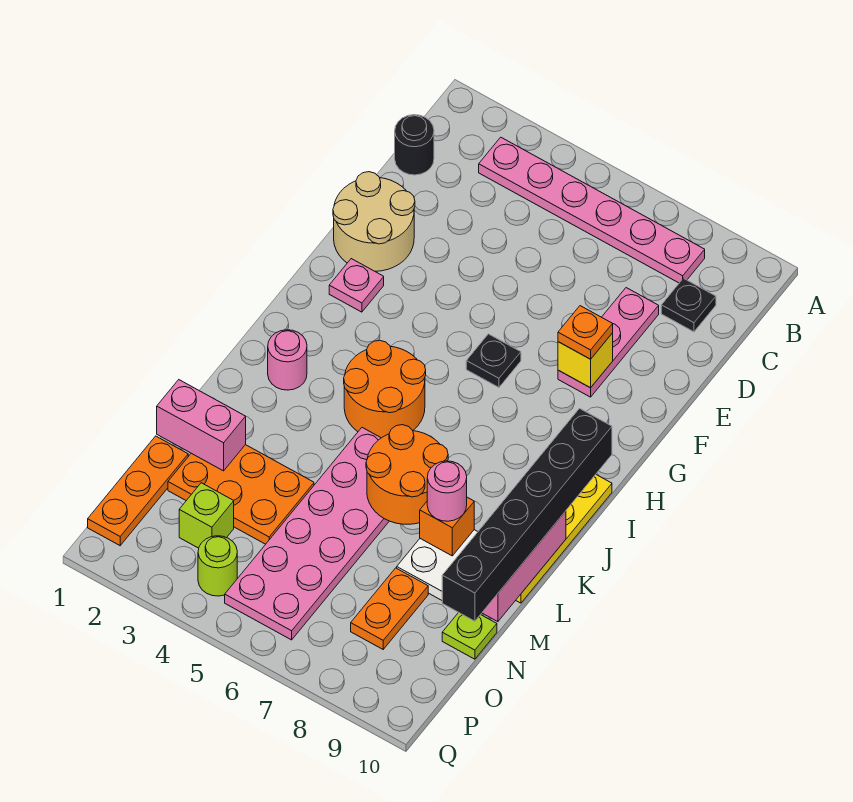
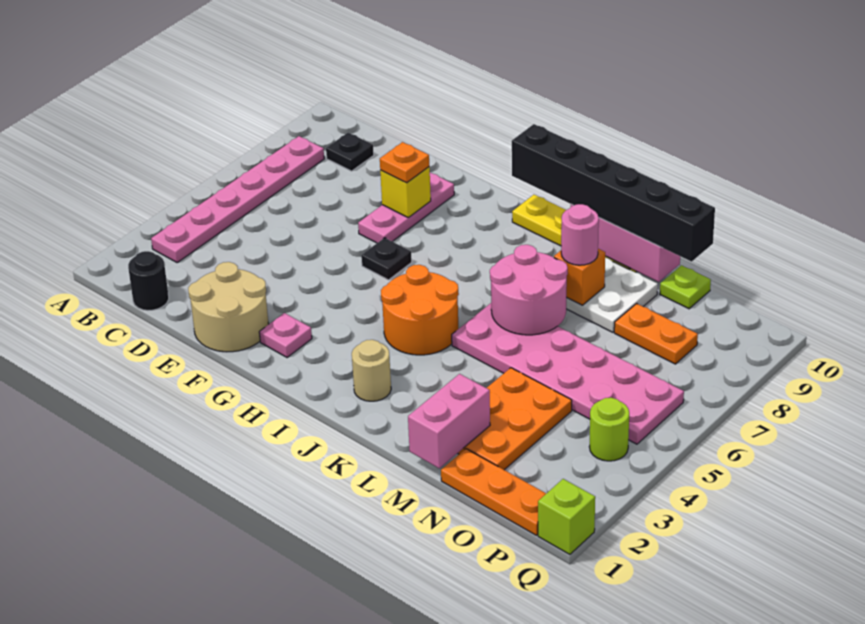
pink plate D8:F8 level 1 -> pink plate F7:F9 level 1
pink round brick J2 level 1 -> tan round brick J2 level 1
orange round brick K6:L7 level 2 -> pink round brick K6:L7 level 2
lime brick O3 level 1 -> lime brick Q1 level 1

